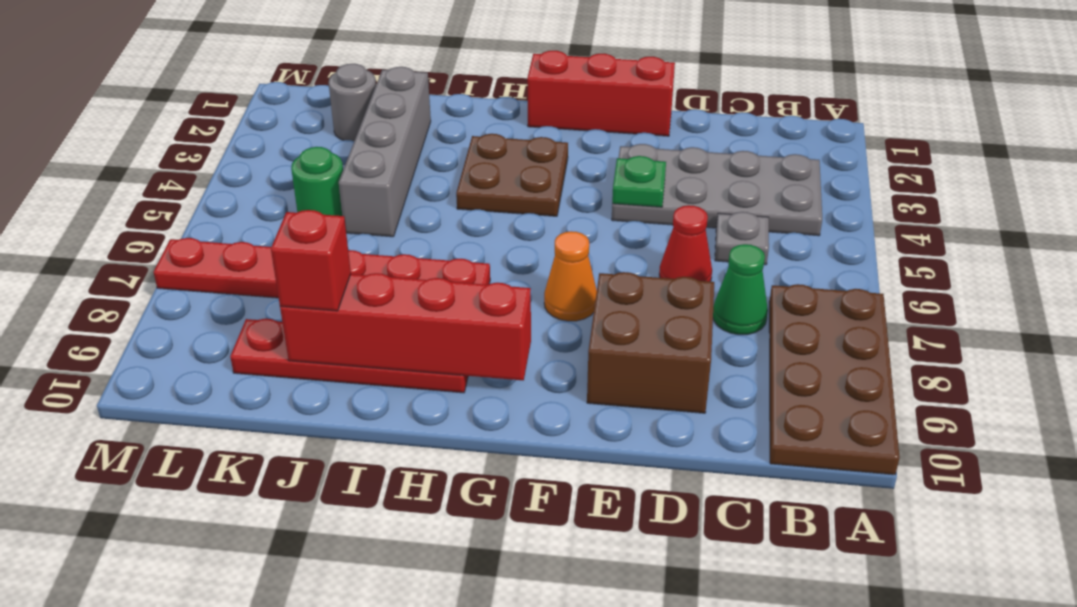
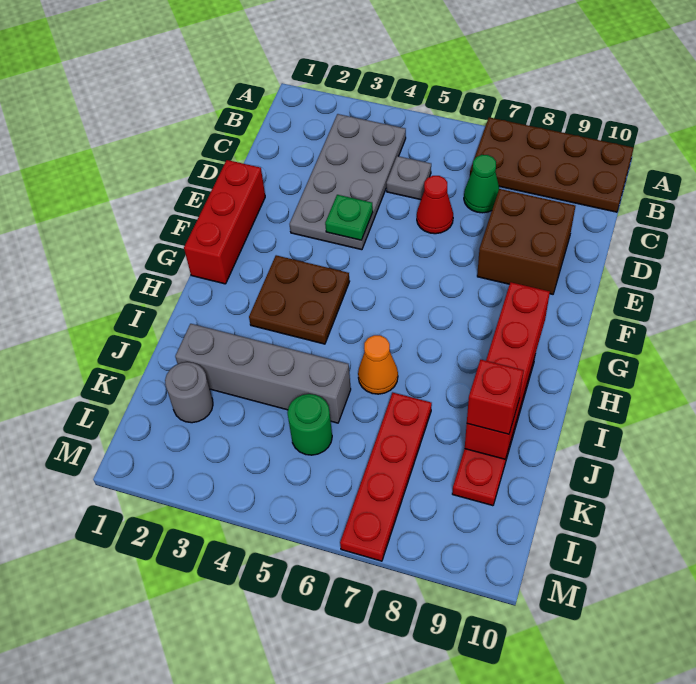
orange cone F7 level 1 -> orange cone I6 level 1
red plate H7:M7 level 1 -> red plate J7:M7 level 1

